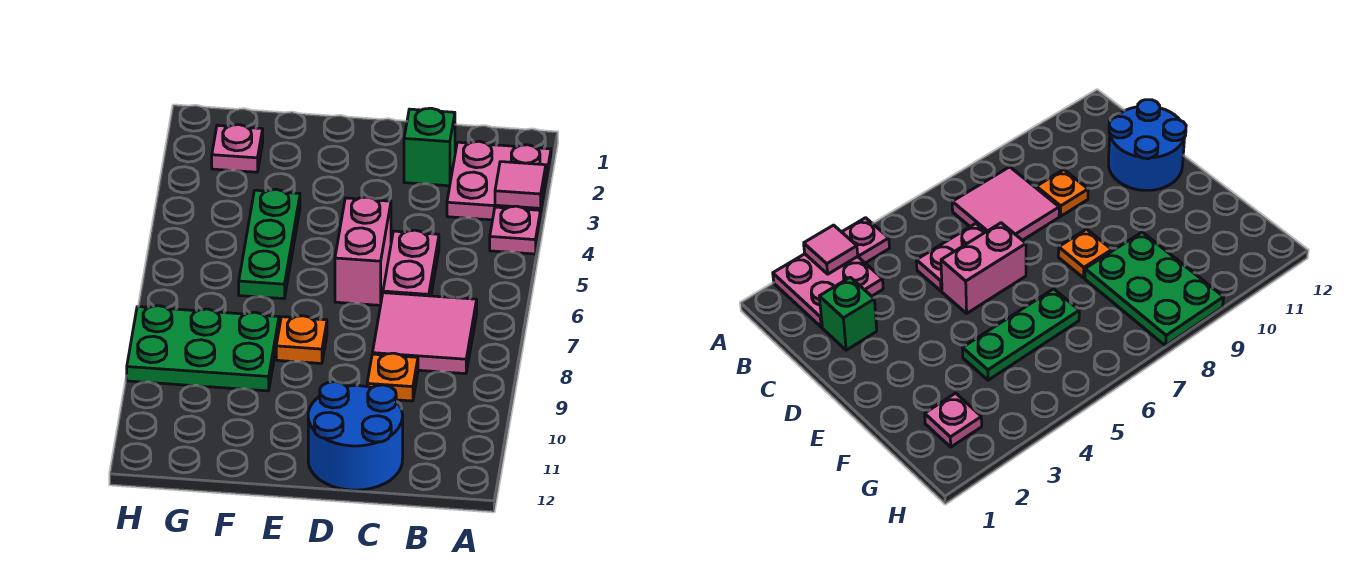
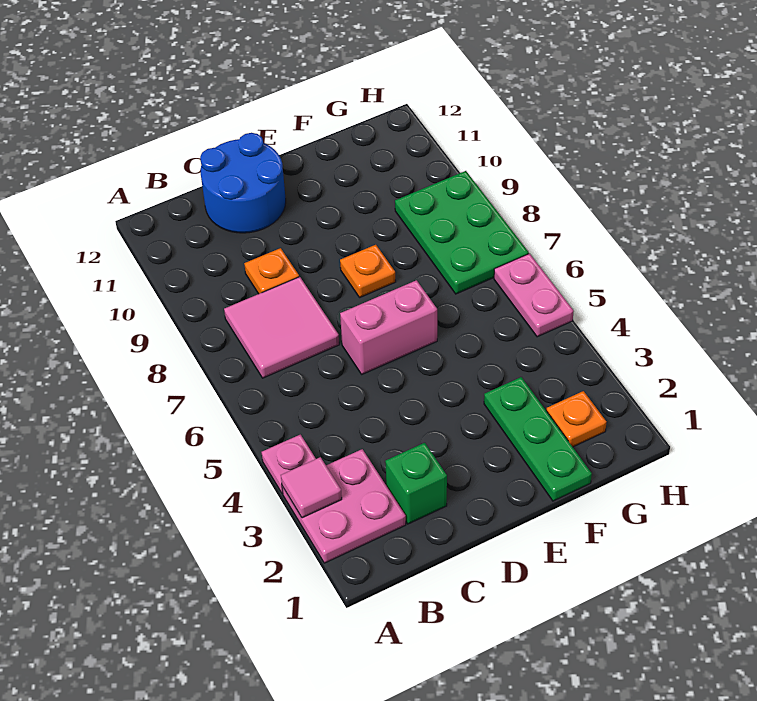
pink plate C5:C6 level 1 -> pink plate H5:H6 level 1
pink brick D5:D6 level 1 -> pink brick D6:E6 level 1
green plate F4:F6 level 1 -> green plate F1:F3 level 1
green plate F8:H9 level 1 -> green plate G7:H9 level 1
pink plate G2 level 1 -> orange plate G2 level 1

